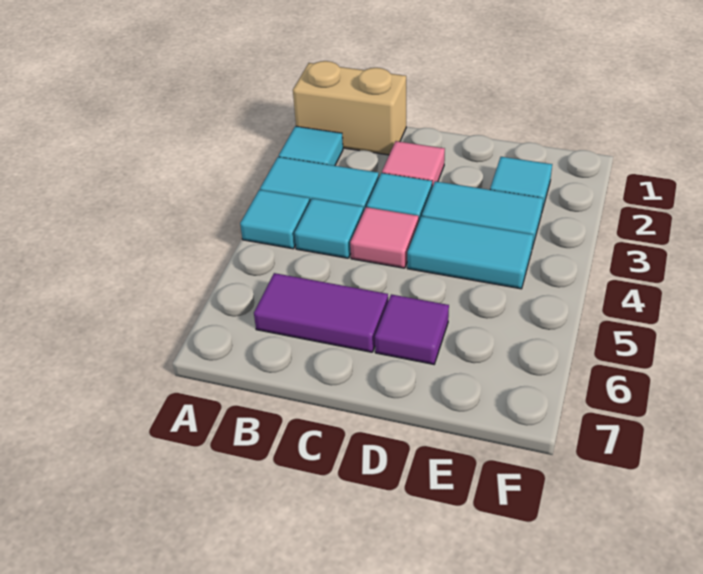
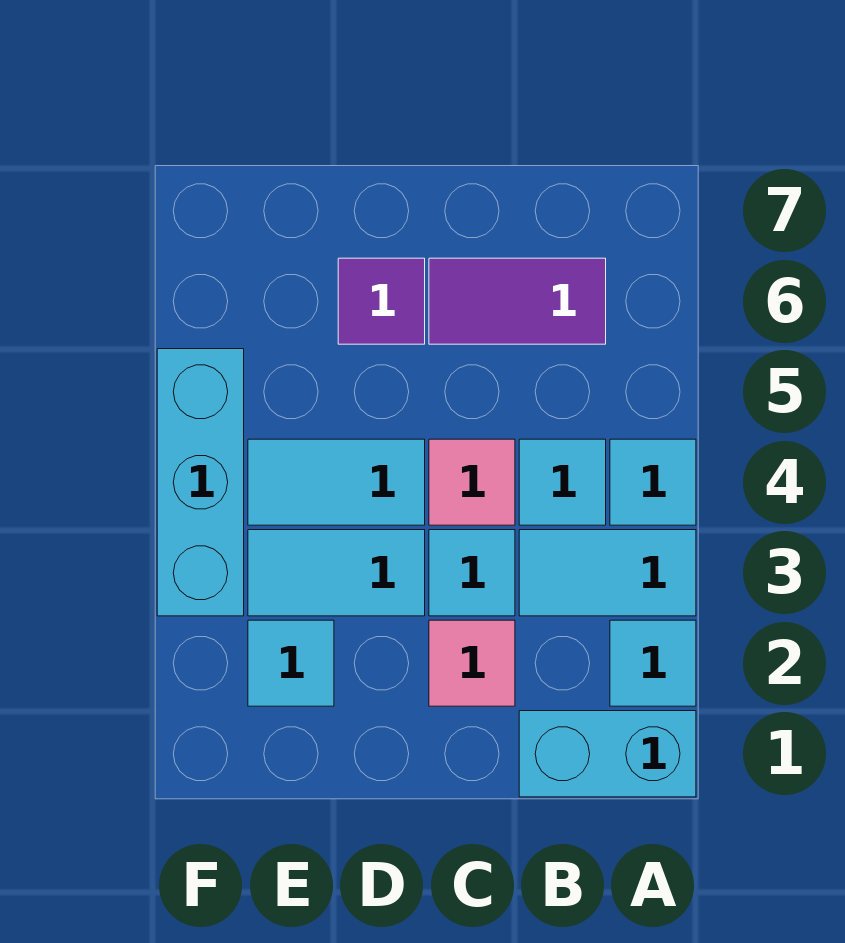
tan brick A1:B1 level 1 -> cyan brick A1:B1 level 1
none -> cyan brick F3:F5 level 1

